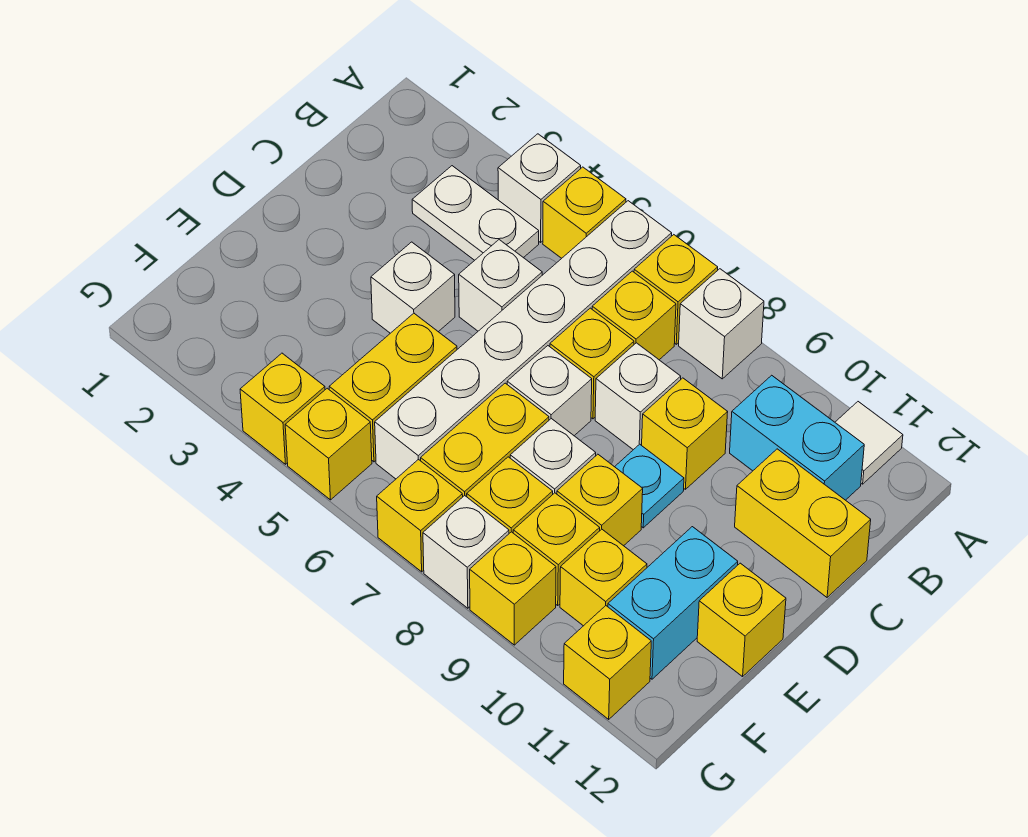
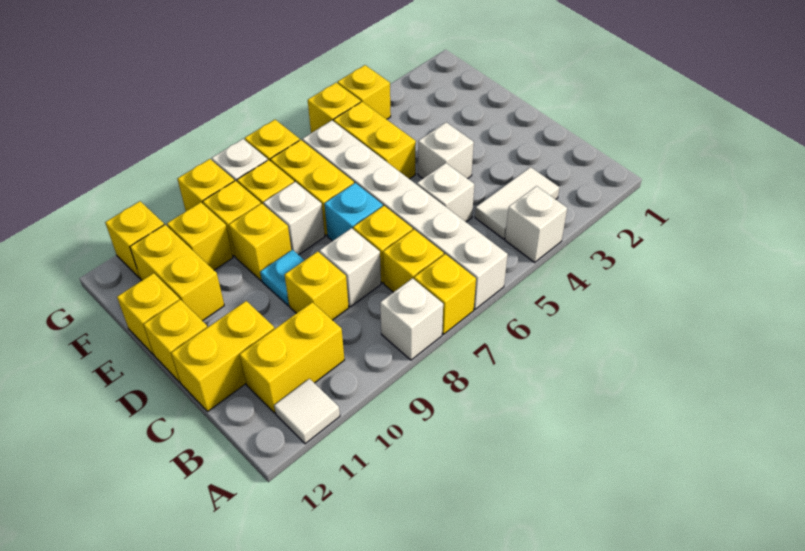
yellow brick A5 level 1 -> yellow brick D12 level 1
white plate B3:B4 level 1 -> white tile B3:B4 level 1
cyan brick B10:B11 level 1 -> yellow brick B10:B11 level 1
white brick D7 level 1 -> cyan brick D7 level 1
cyan brick E11:F11 level 1 -> yellow brick E11:F11 level 1

